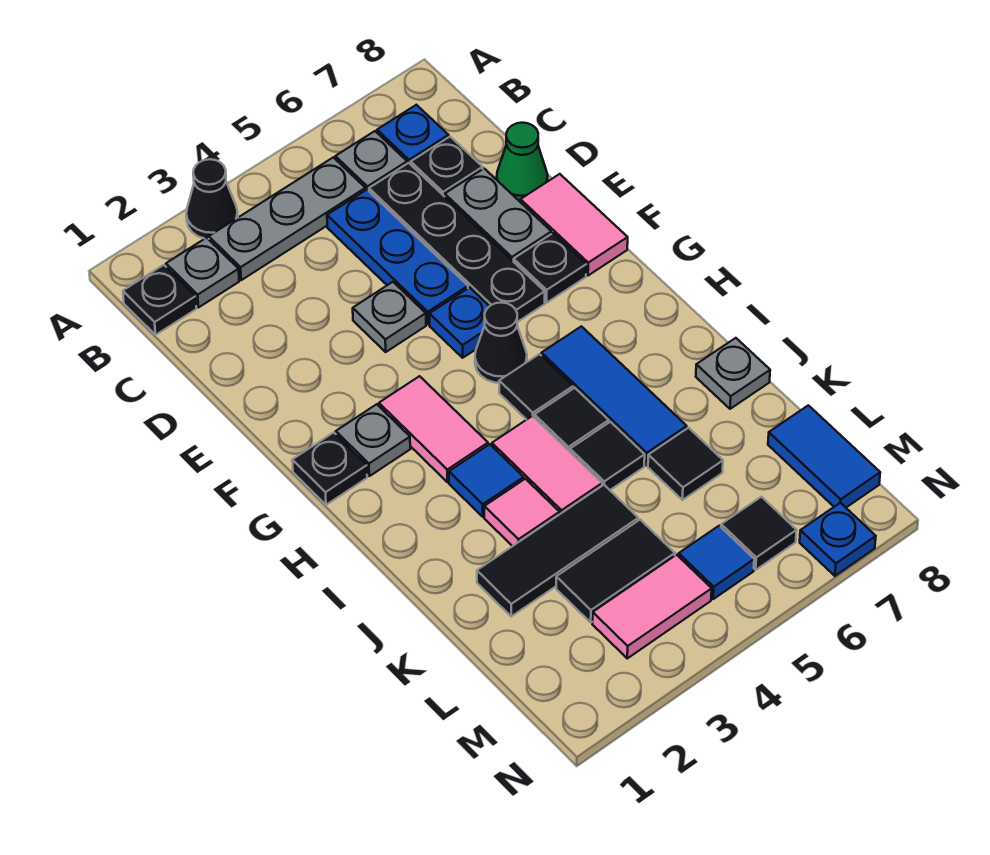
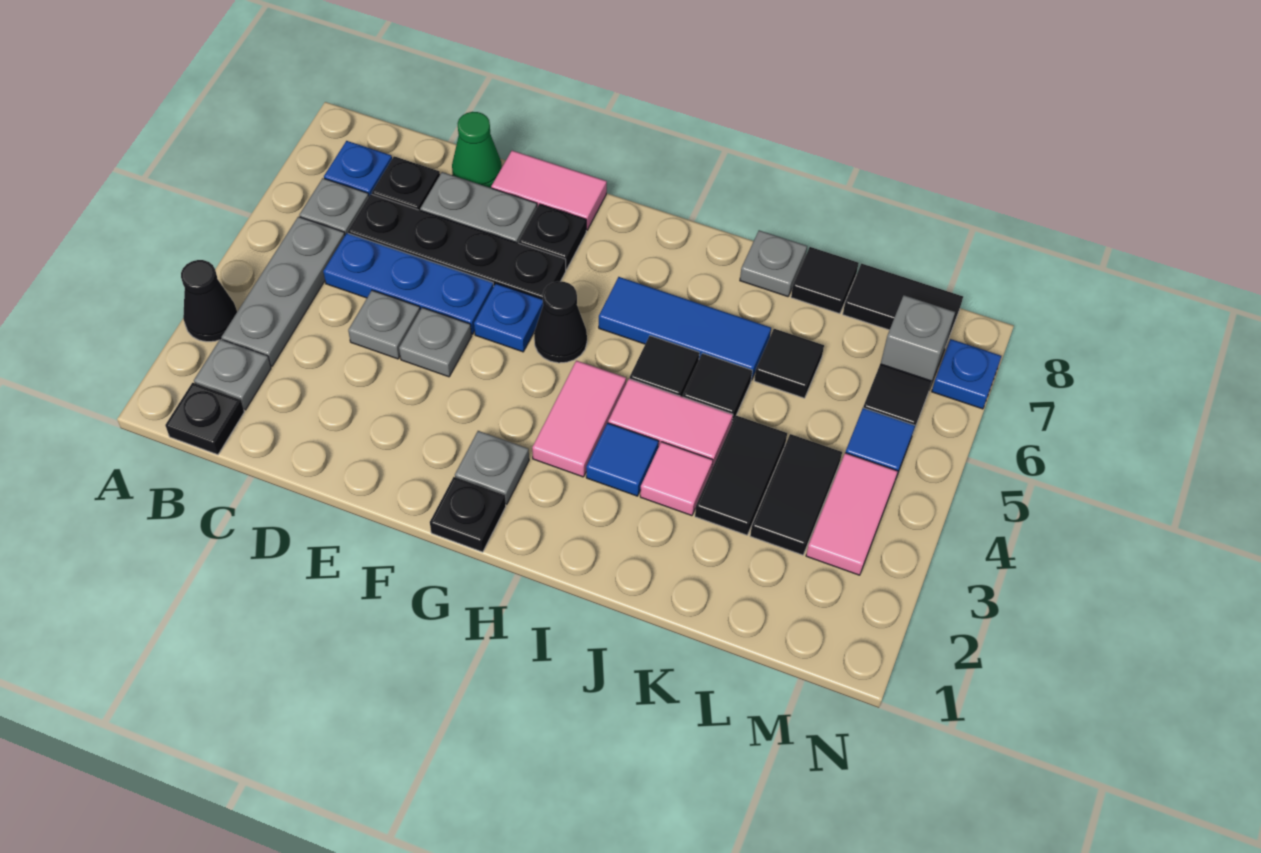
none -> grey plate D4 level 1
pink tile G3:H3 level 1 -> pink tile H3:H4 level 1
black tile H5 level 1 -> black tile K8 level 1
black tile K2:K4 level 1 -> black tile K3:K4 level 1
blue tile L8:M8 level 1 -> black tile L8:M8 level 1
none -> grey brick M7 level 1

